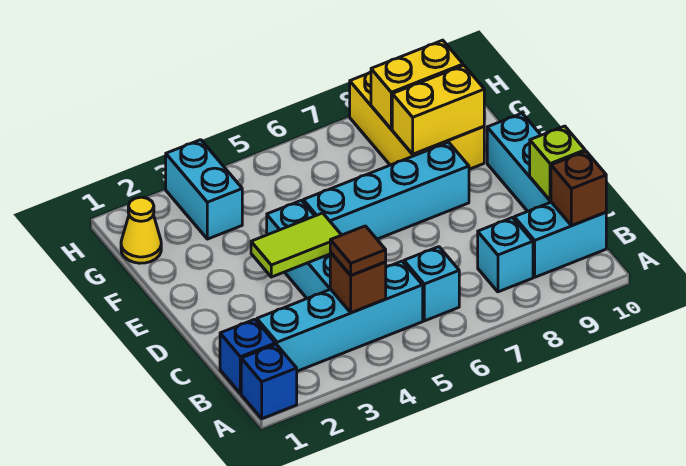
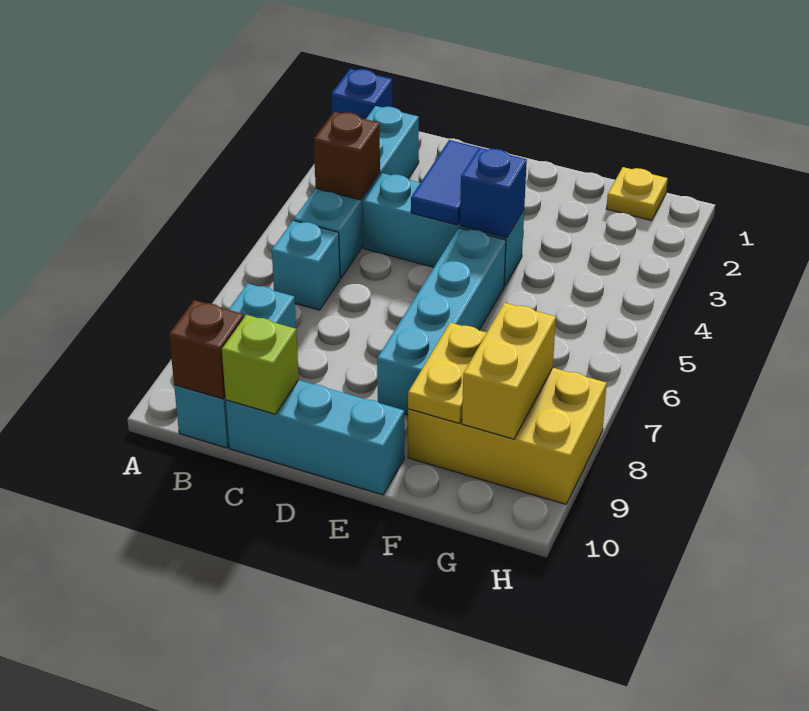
blue brick B1 level 1 -> blue brick E4 level 2
brown tile B4 level 3 -> none
lime tile D3:D4 level 2 -> blue tile D3:D4 level 2
yellow brick F8:F9 level 2 -> yellow plate F8:F9 level 2
yellow cone G1 level 1 -> yellow plate G1 level 1
cyan brick G3:H3 level 1 -> none

